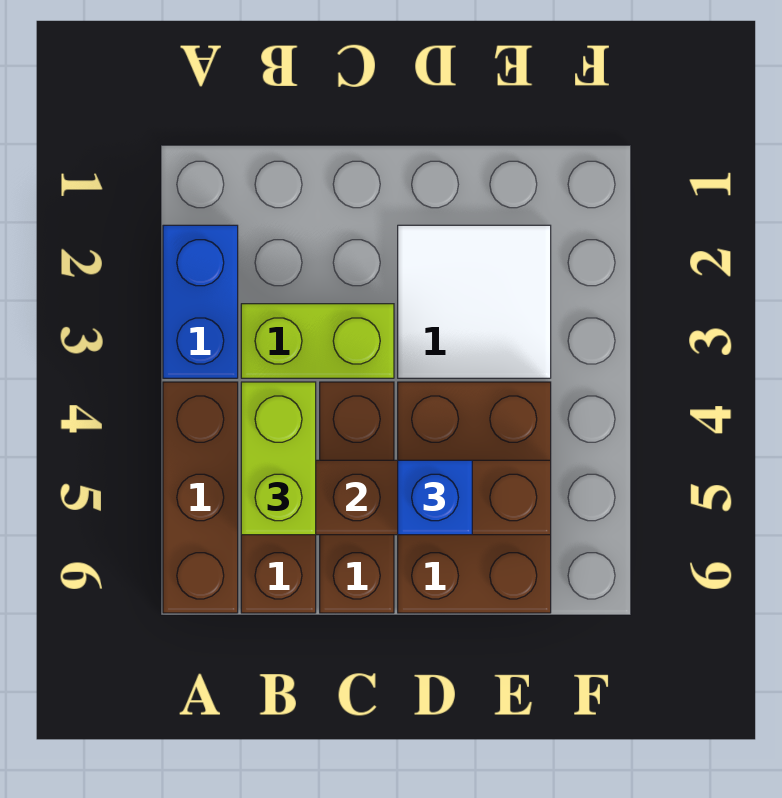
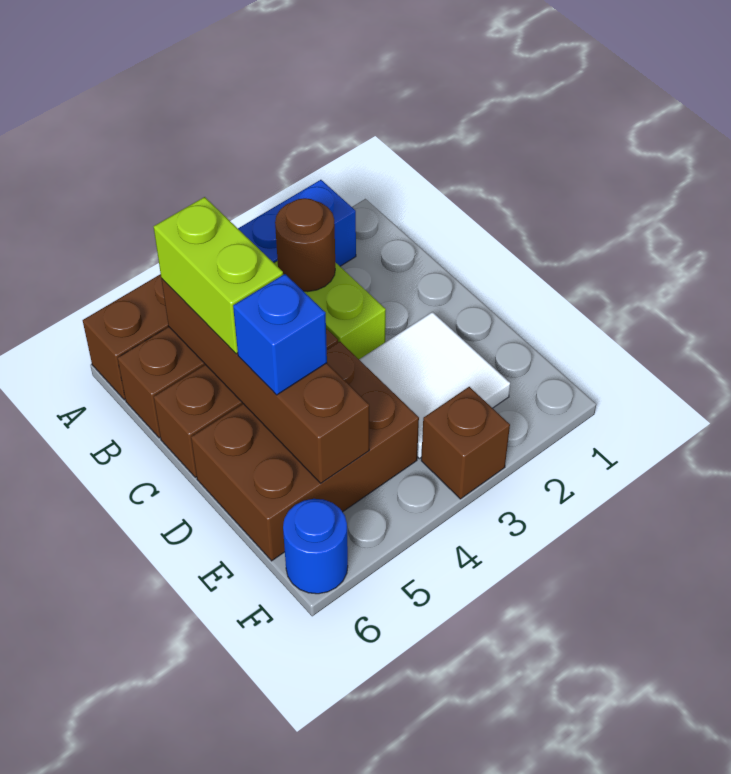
none -> brown round brick B3 level 2
lime brick B4:B5 level 3 -> lime brick B5:C5 level 3
none -> brown brick F3 level 1
none -> blue round brick F6 level 1

